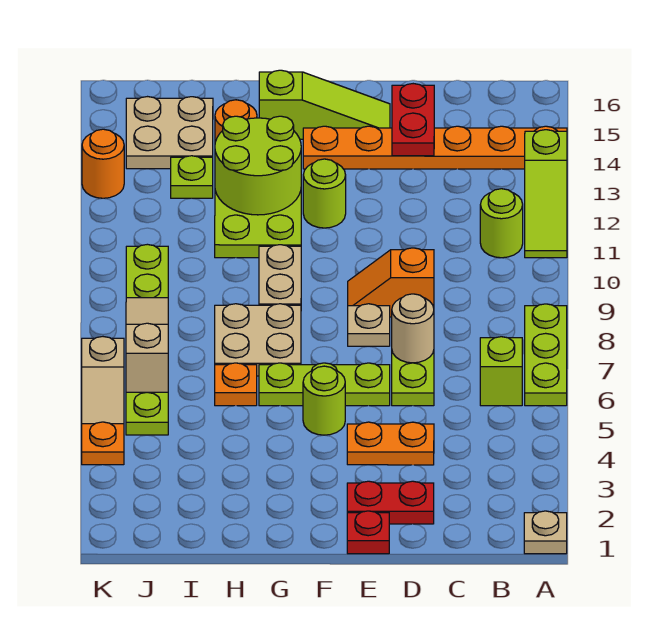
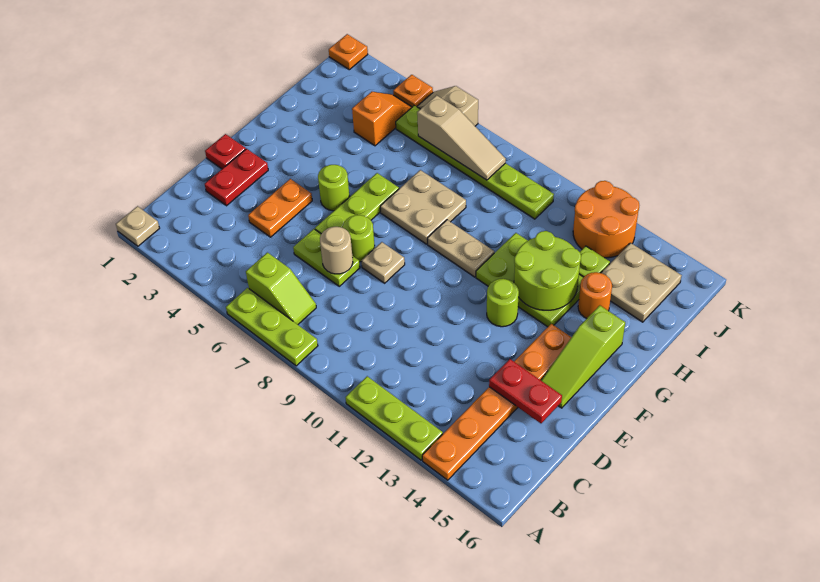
lime slope A11:A13 level 1 top 13 -> lime plate A11:A13 level 1
lime round brick B11 level 1 -> lime round brick E7 level 1
orange slope D9:E9 level 1 top D -> orange slope I4:J4 level 1 top I
orange plate H6 level 1 -> orange plate K1 level 1
orange round brick K13 level 1 -> orange round brick J12:K13 level 1

